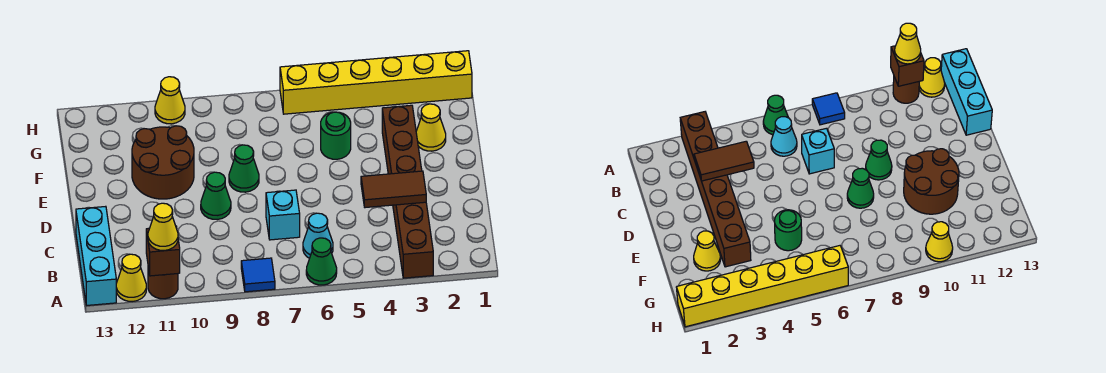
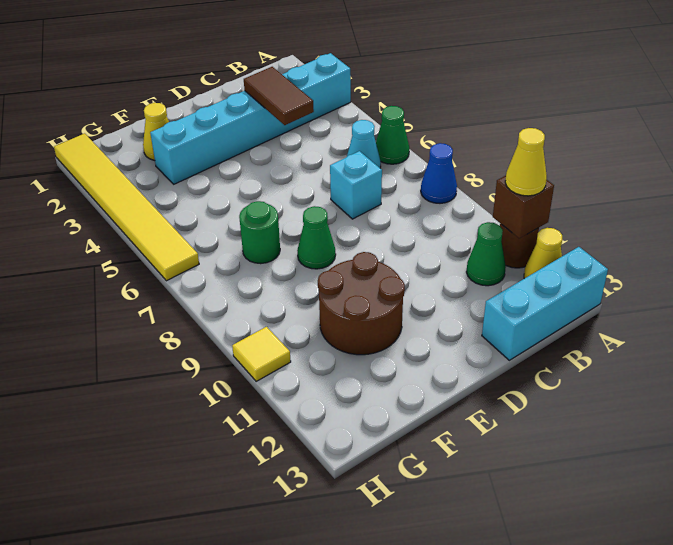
brown brick A3:F3 level 1 -> cyan brick A3:F3 level 1
blue tile A8 level 1 -> blue cone A8 level 1
green cone D9 level 1 -> green cone B11 level 1
green round brick F5 level 1 -> green round brick F7 level 1
yellow brick H1:H6 level 1 -> yellow tile H1:H6 level 1
yellow cone H10 level 1 -> yellow tile H10 level 1

